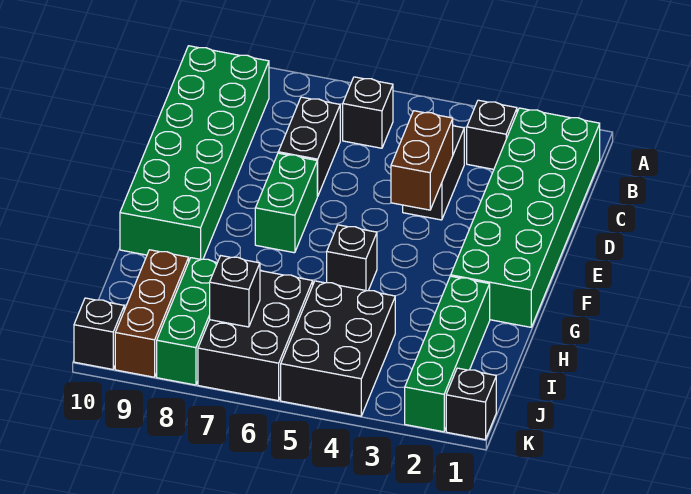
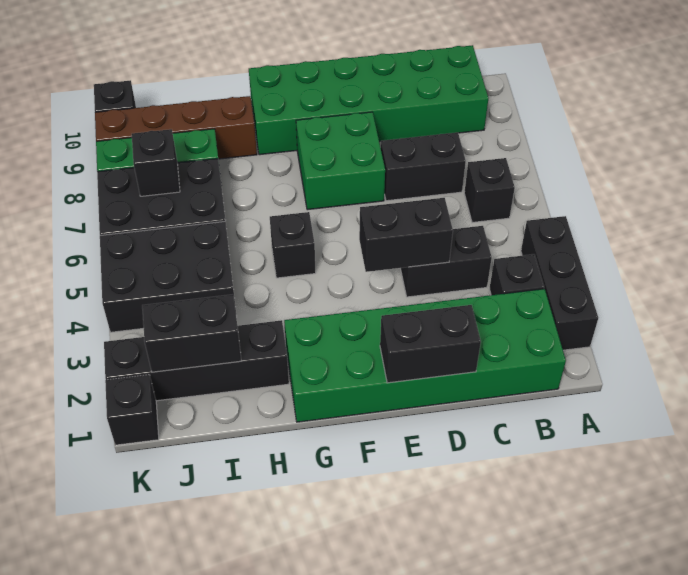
none -> black brick A2:A4 level 1
none -> black brick D1:E1 level 2
brown brick D4:E4 level 2 -> black brick D4:E4 level 2
green brick E7:F7 level 1 -> green brick E7:F8 level 1
green brick H2:K2 level 1 -> black brick H2:K2 level 1
none -> black brick I2:J2 level 2
brown brick I9:K9 level 1 -> brown brick H9:K9 level 1

